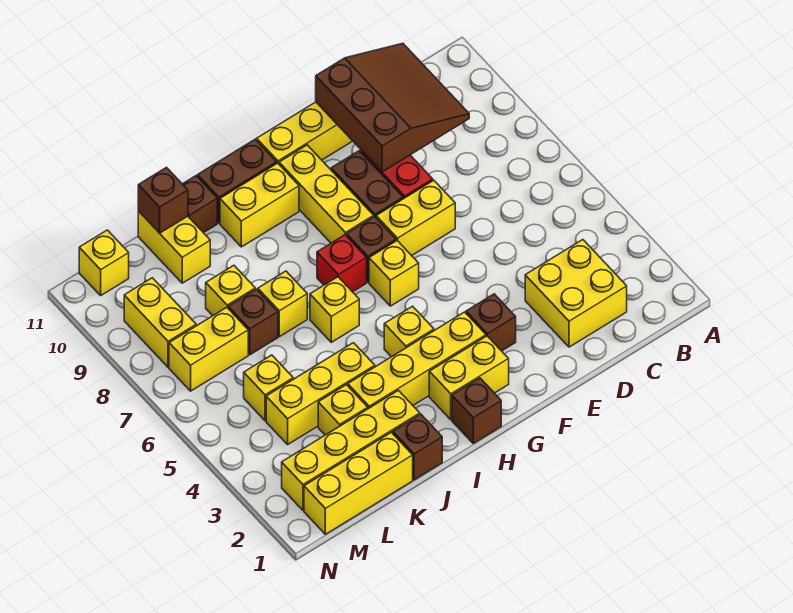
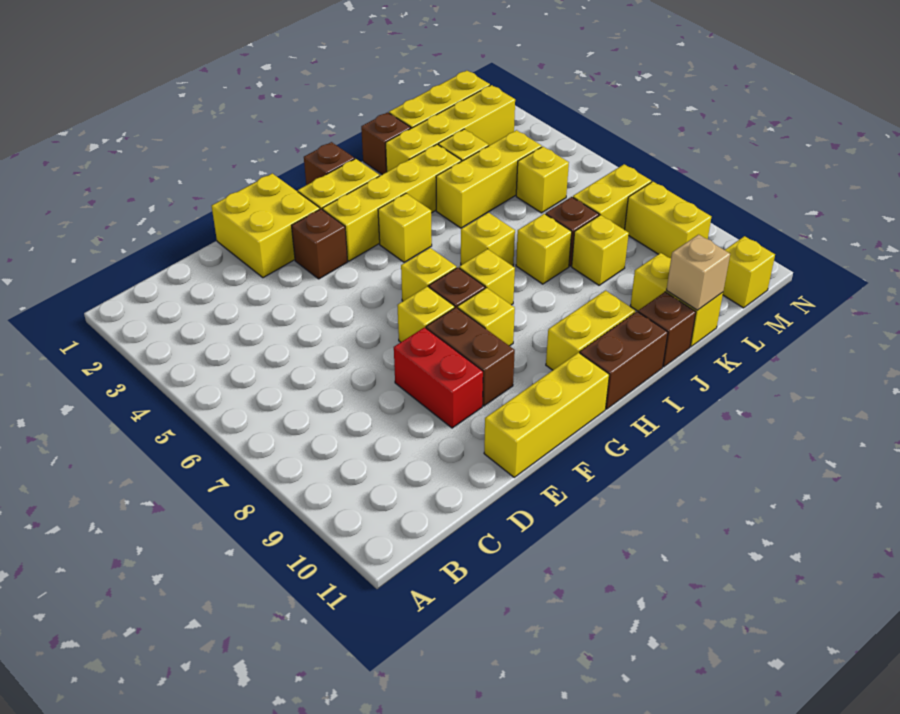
yellow brick C2:D3 level 1 -> yellow brick E1:F2 level 1
brown slope C9:E11 level 2 top E -> none
yellow brick E7:F7 level 1 -> yellow brick F7 level 1
yellow brick G8:G10 level 1 -> yellow brick G8 level 1
red brick H7 level 1 -> yellow brick H7 level 1
brown brick K11 level 2 -> tan brick K11 level 2

